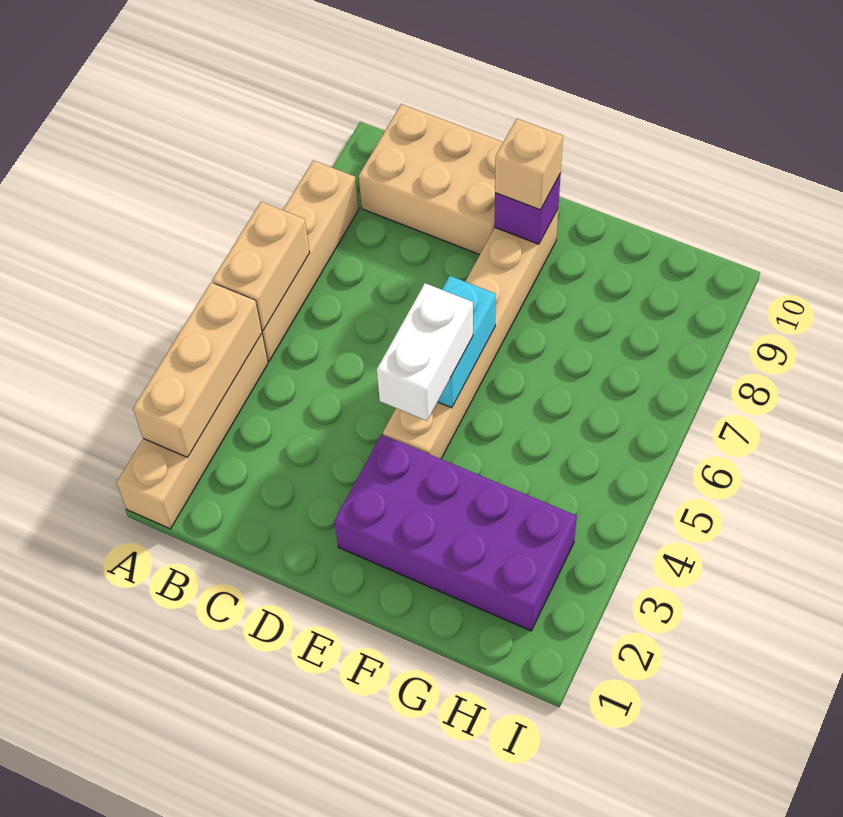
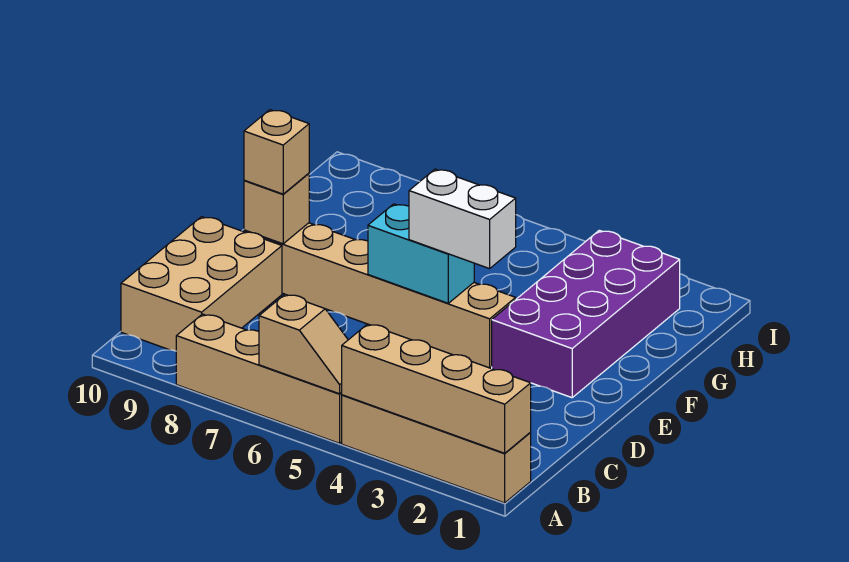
tan brick A2:A4 level 2 -> tan brick A1:A4 level 2
tan brick A5:A6 level 2 -> tan slope A5:A6 level 2 top 6
purple brick E9 level 2 -> tan brick E9 level 2

